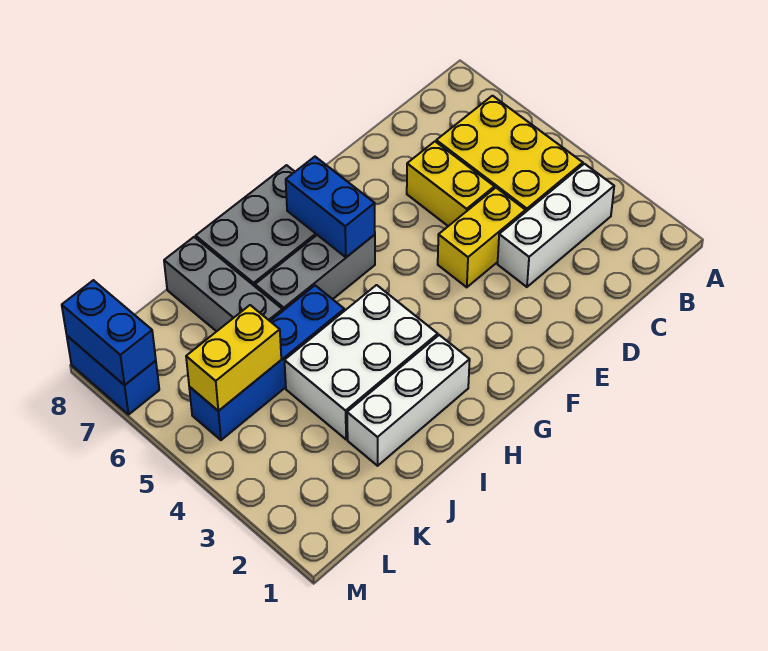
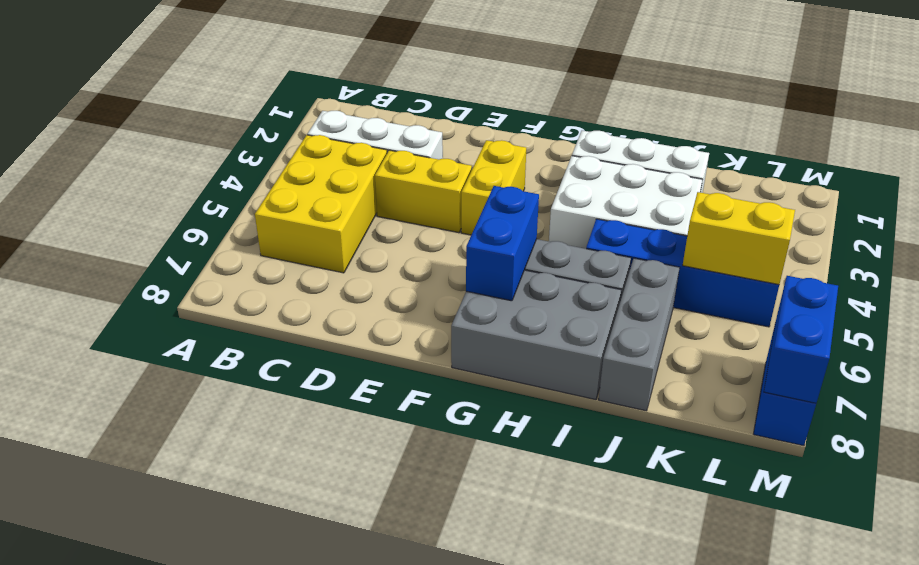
yellow brick D5:D6 level 1 -> yellow brick F3:F4 level 1

